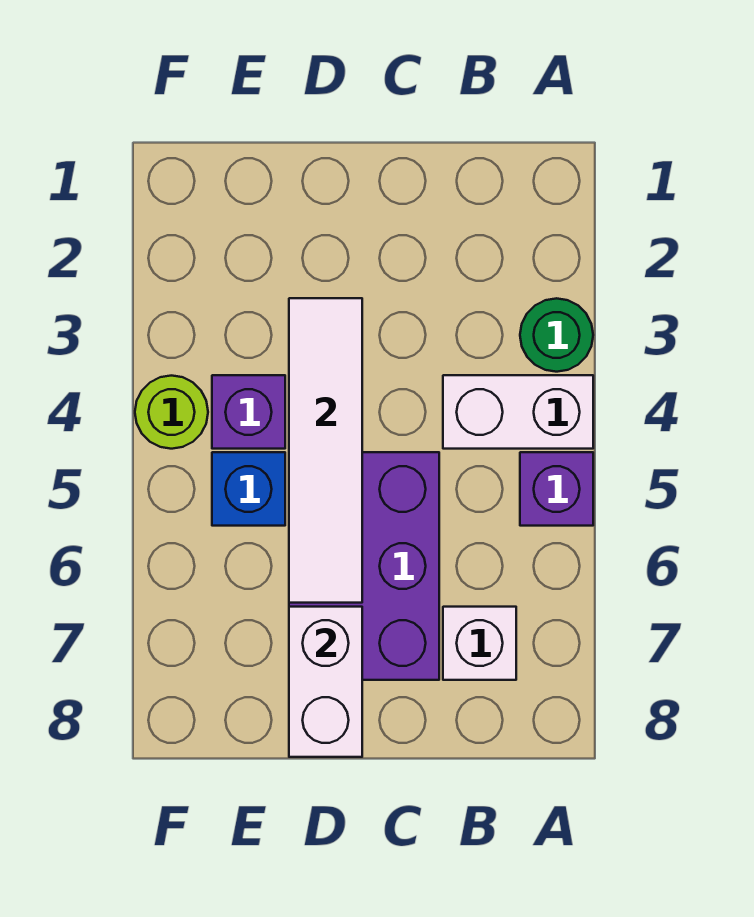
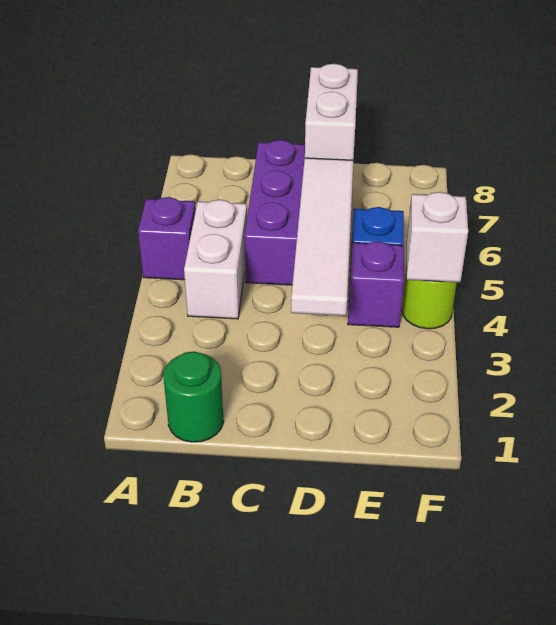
green round brick A3 level 1 -> green round brick B1 level 1
white brick A4:B4 level 1 -> white brick B4:B5 level 1
white brick B7 level 1 -> white brick F4 level 2

